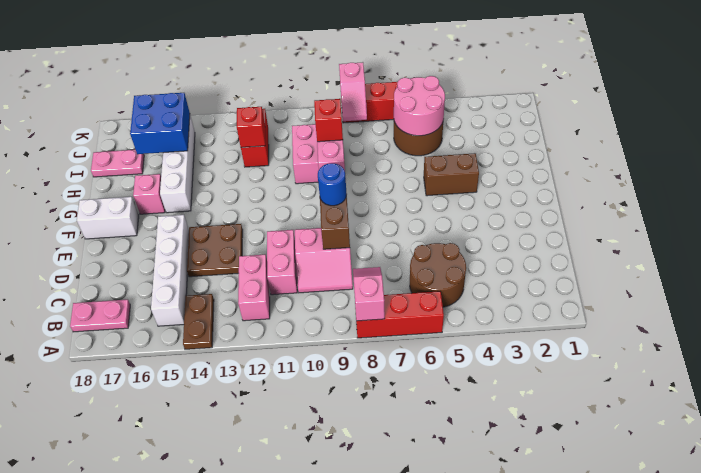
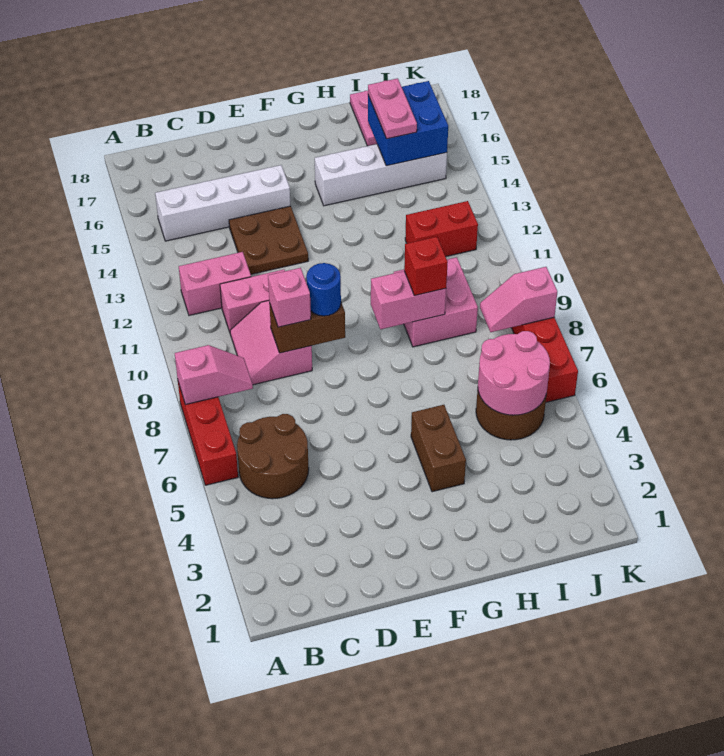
brown plate A14:B14 level 1 -> none
pink plate B17:B18 level 1 -> pink plate I15:I16 level 3
white brick F17:F18 level 1 -> none
pink brick G16 level 1 -> pink brick D9 level 3
red brick I12 level 2 -> none

